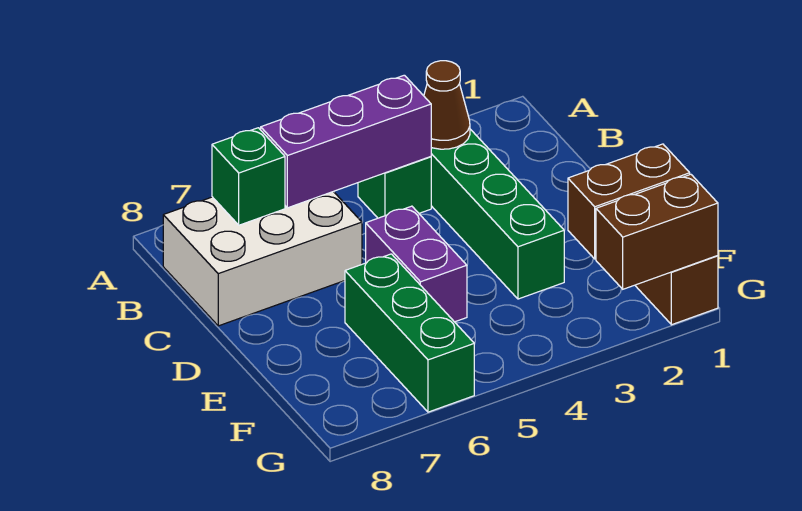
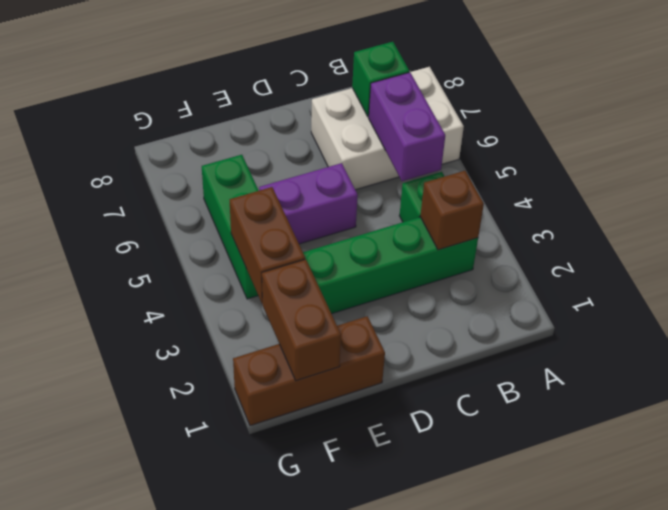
brown cone B3 level 2 -> brown brick B3 level 2
purple brick B4:B6 level 2 -> purple brick B5:B6 level 2
white brick B6:C8 level 1 -> white brick A6:C7 level 1
green brick E6:G6 level 1 -> green brick F4:F6 level 1
brown brick G1:G2 level 2 -> brown brick F3:F4 level 2

